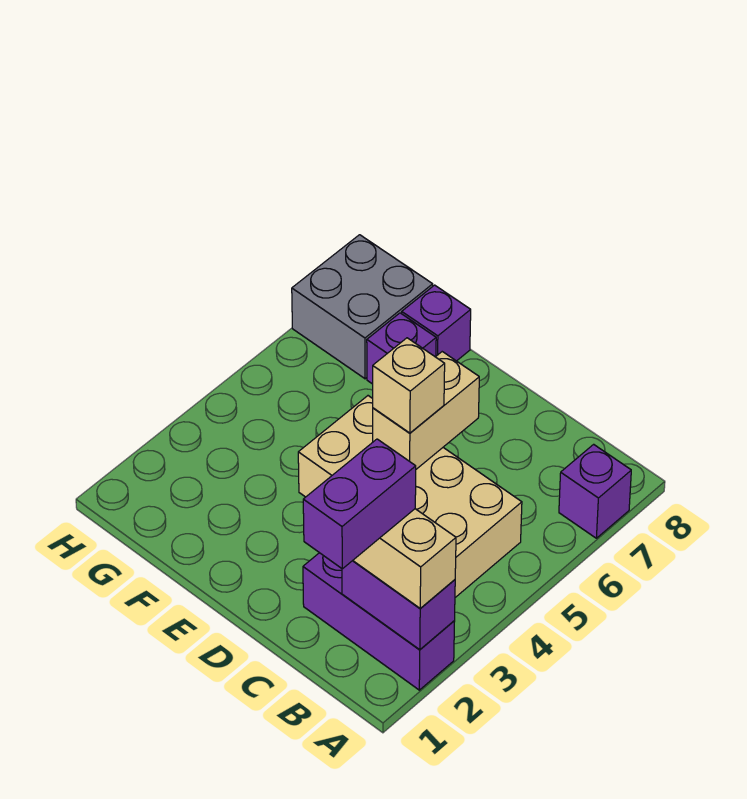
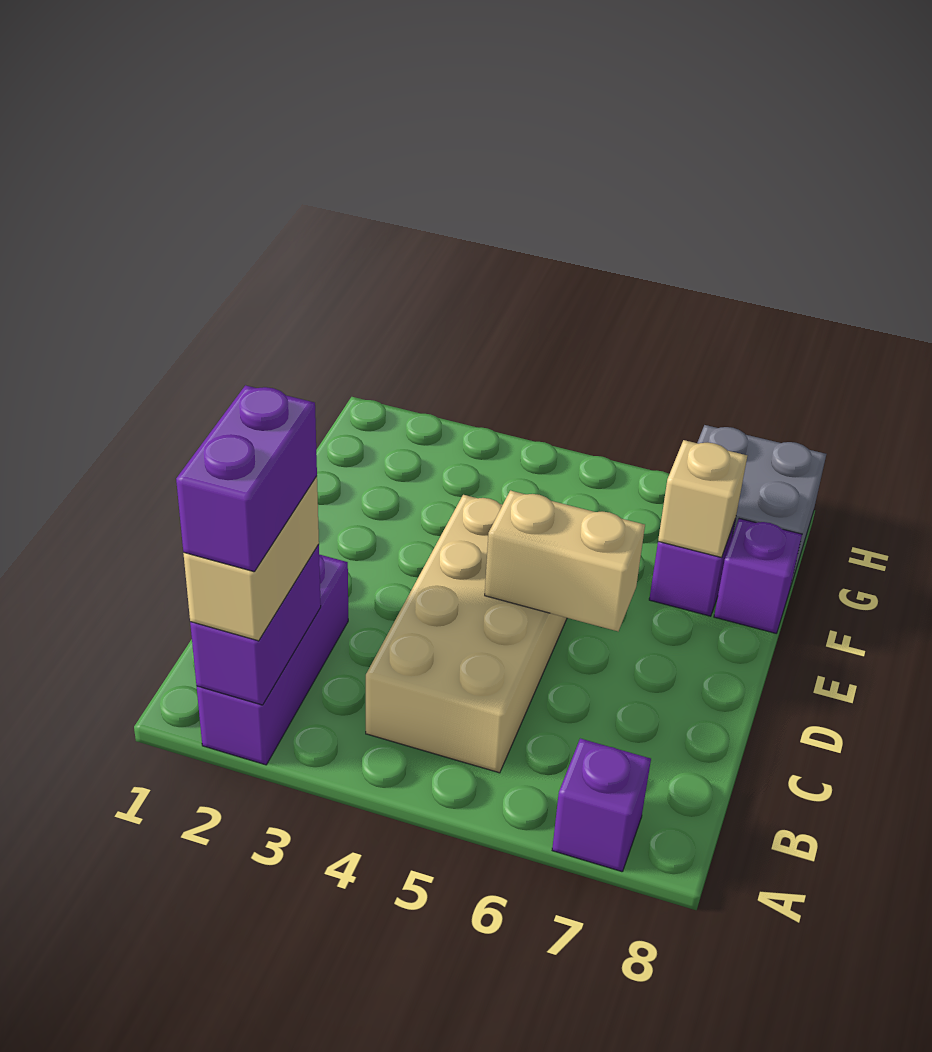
purple brick B1:B2 level 4 -> purple brick A2:B2 level 4
tan brick D5 level 3 -> tan brick F7 level 2

